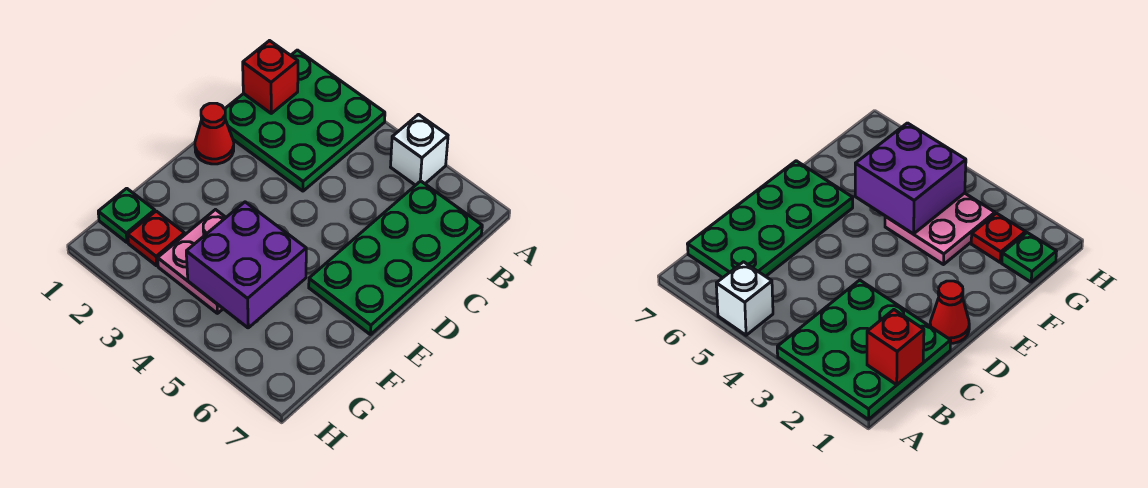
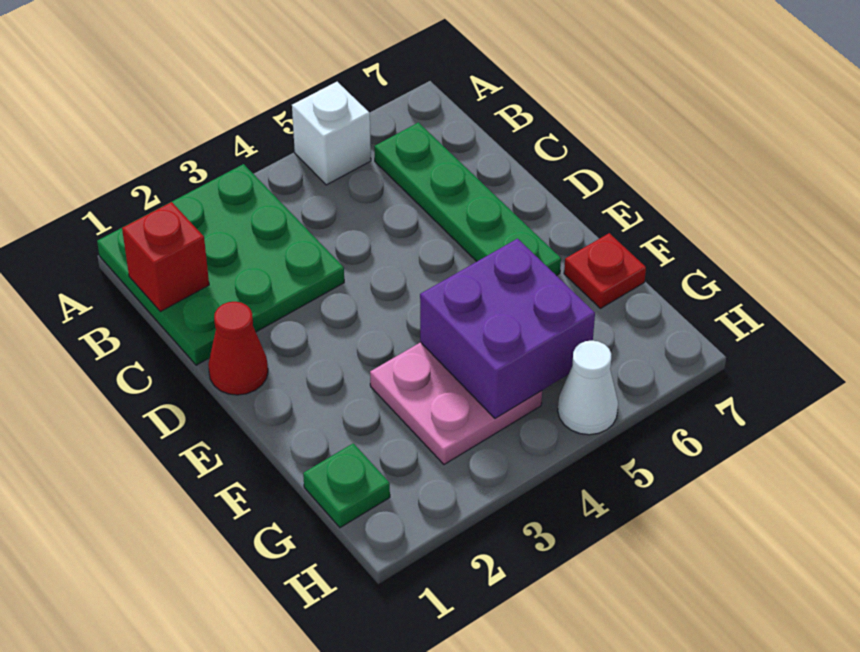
green plate B6:E7 level 1 -> green plate B6:E6 level 1
red plate G2 level 1 -> red plate F7 level 1
none -> white cone H5 level 1

